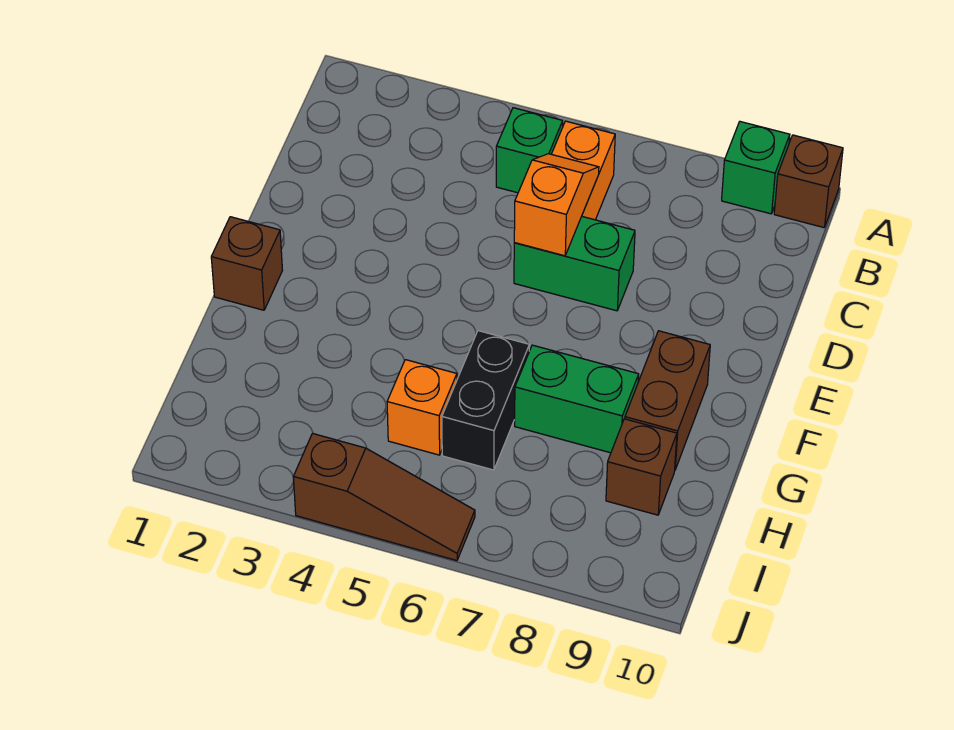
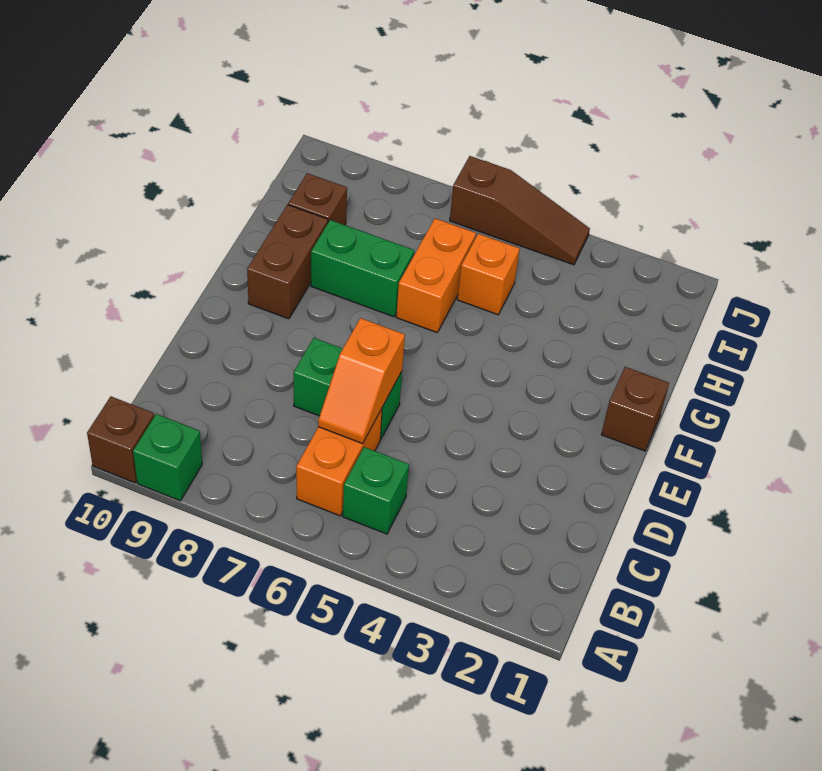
black brick G6:H6 level 1 -> orange brick G6:H6 level 1
brown slope J4:J6 level 1 top 4 -> brown slope J4:J6 level 1 top 6

